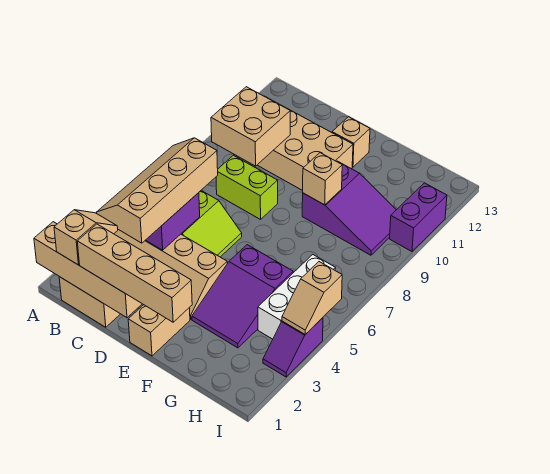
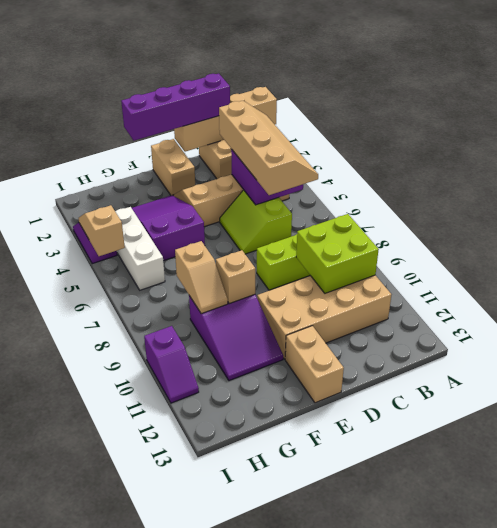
tan slope B1:B2 level 3 top 1 -> tan slope G8:G9 level 2 top 8
tan brick B9:C10 level 2 -> lime brick B9:C10 level 2
tan brick C1:F1 level 3 -> purple brick C1:F1 level 3
tan brick E12 level 1 -> tan brick E12:E13 level 1
purple slope F9:H10 level 1 top F -> purple slope F9:G11 level 1 top 9
purple brick I10:I11 level 1 -> purple slope I10:I11 level 1 top 10

